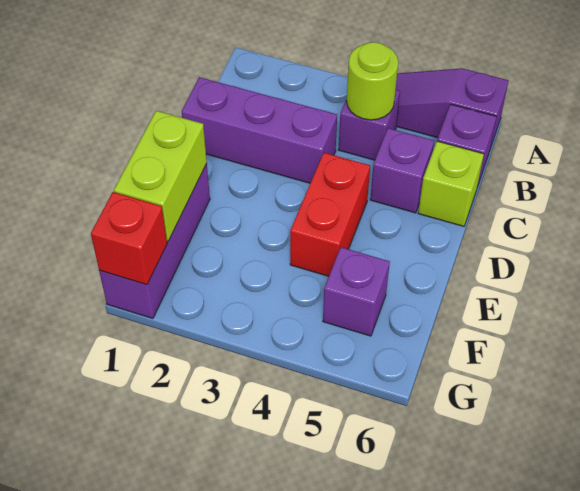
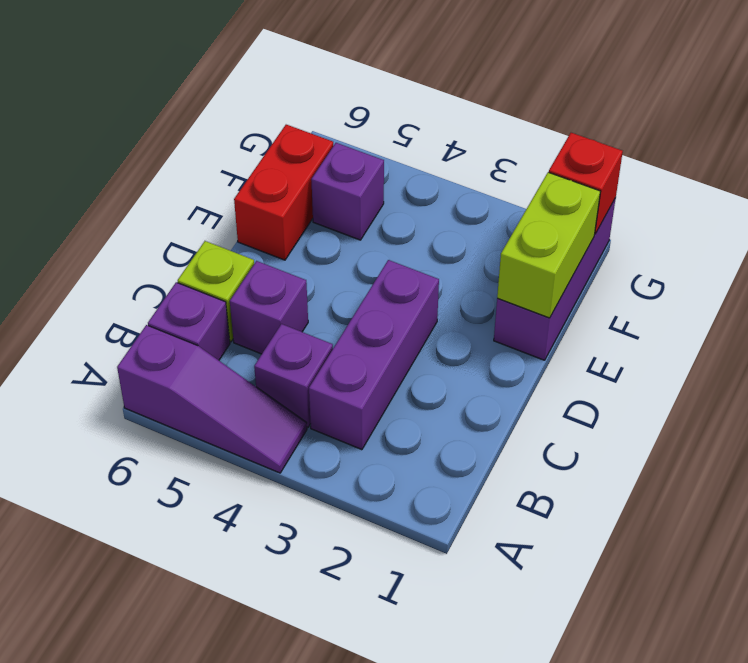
lime round brick B4 level 2 -> none
purple brick C1:C3 level 1 -> purple brick B3:D3 level 1
red brick D4:E4 level 1 -> red brick E6:F6 level 1

